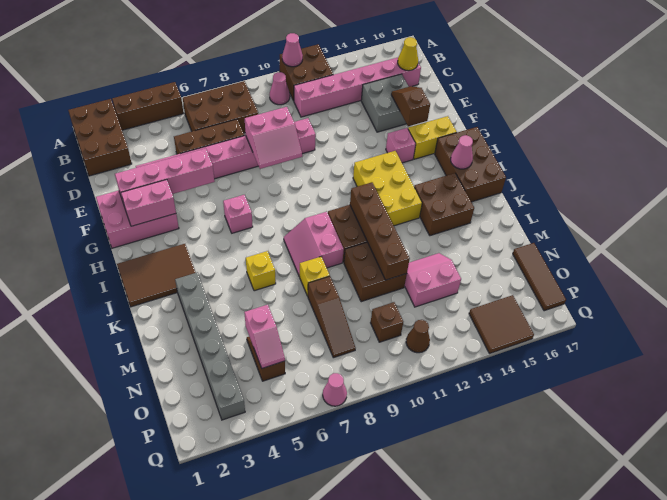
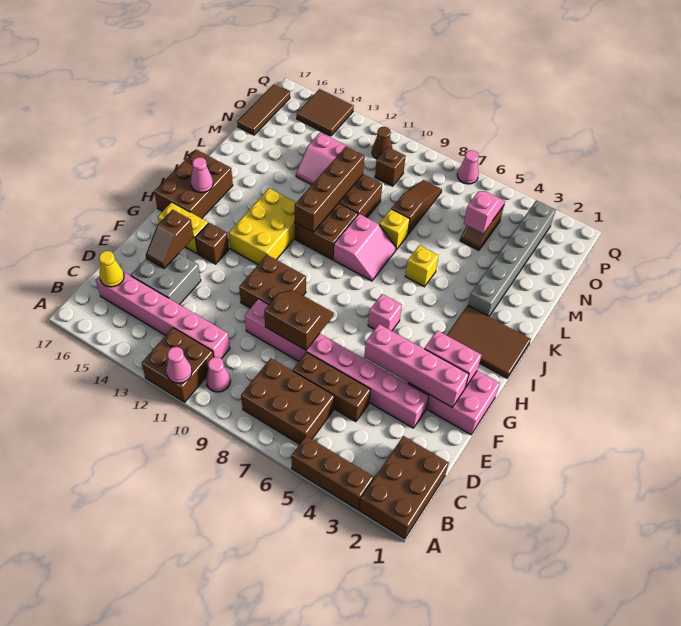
pink slope E8:F9 level 2 top E -> brown slope E8:F9 level 2 top E
pink brick G14 level 1 -> brown brick G14 level 1
brown brick J14:K15 level 1 -> brown brick F10:G11 level 1

